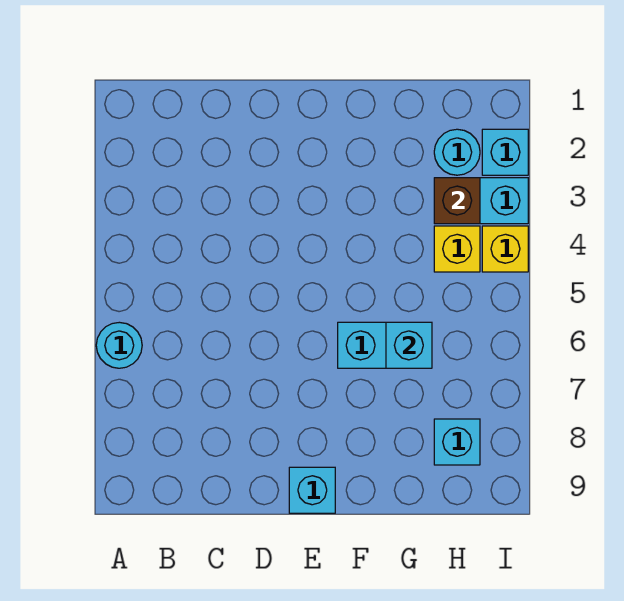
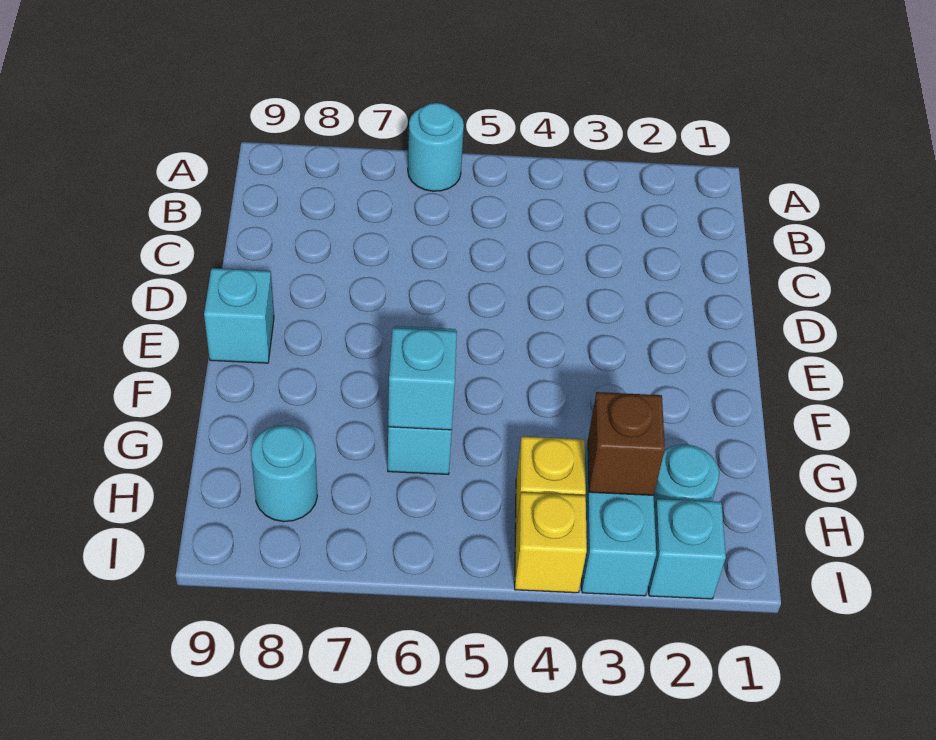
cyan brick H8 level 1 -> cyan round brick H8 level 1

